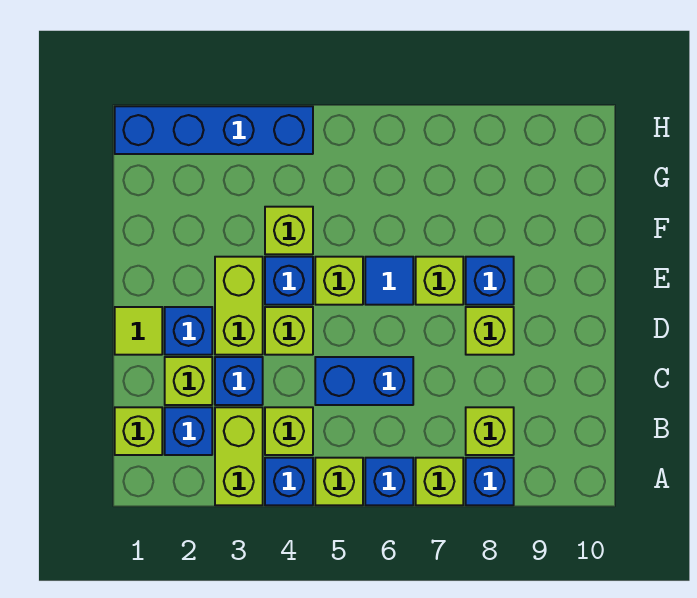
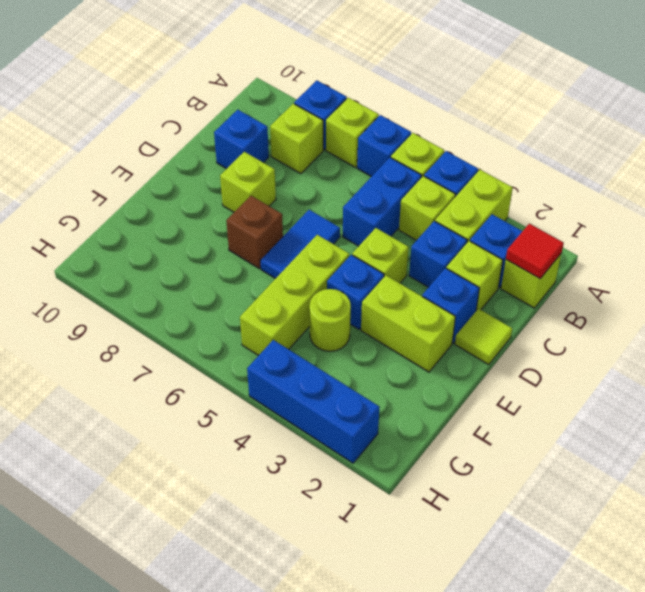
none -> red tile B1 level 2
blue brick C5:C6 level 1 -> blue brick B5:C5 level 1
lime brick D3:E3 level 1 -> lime brick E2:E3 level 1
lime brick E5 level 1 -> lime brick E5:G5 level 1
blue tile E6 level 1 -> blue tile D6:E6 level 1
lime brick E7 level 1 -> brown brick E7 level 1
blue brick E8 level 1 -> blue brick C9 level 1
lime brick F4 level 1 -> lime round brick F4 level 1
blue brick H1:H4 level 1 -> blue brick H2:H4 level 1

